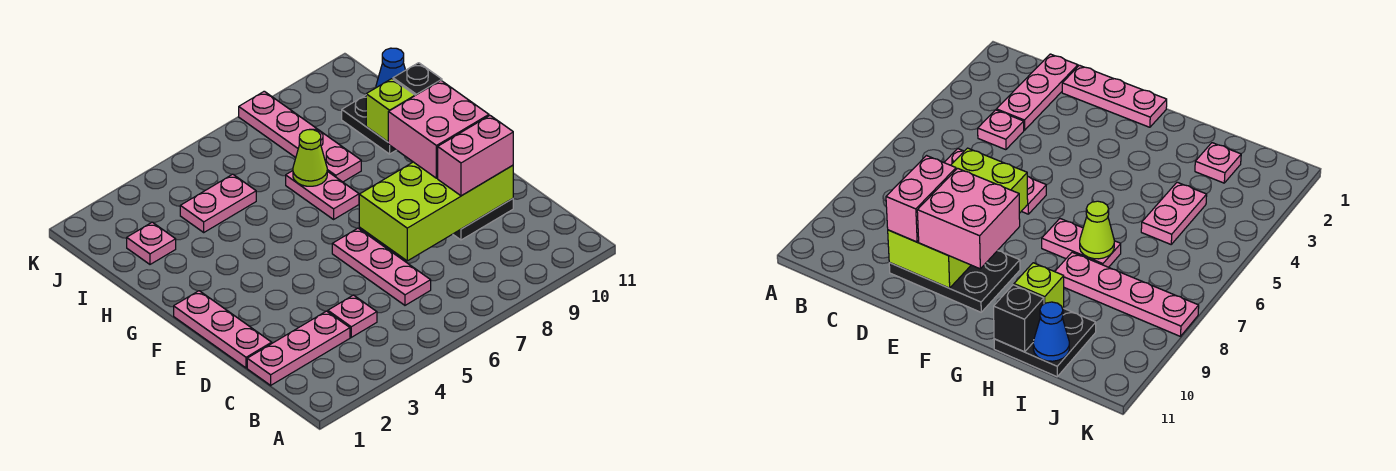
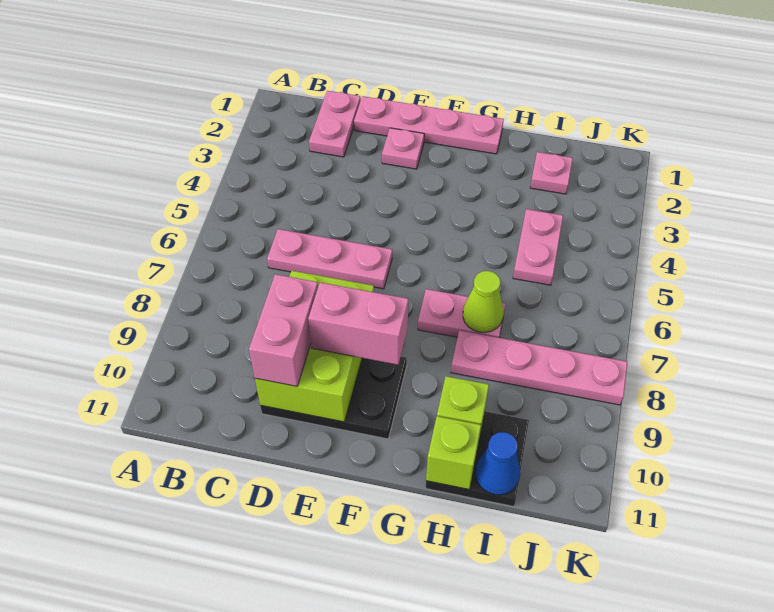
pink plate C1:C3 level 1 -> pink plate C1:C2 level 1
pink plate C4 level 1 -> pink plate E2 level 1
pink plate D1:F1 level 1 -> pink plate D1:G1 level 1
lime brick D7:E10 level 2 -> lime brick D8:E10 level 2
pink brick E9:F10 level 3 -> pink brick E9:F9 level 3
black brick H11 level 2 -> lime brick H11 level 2

